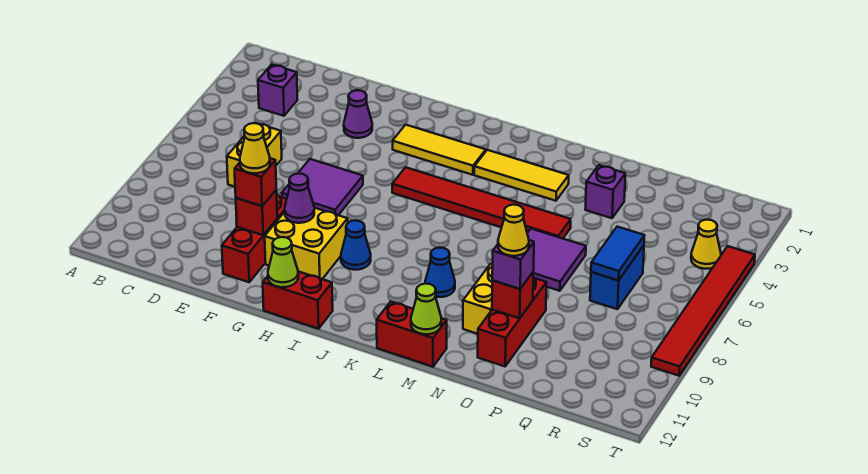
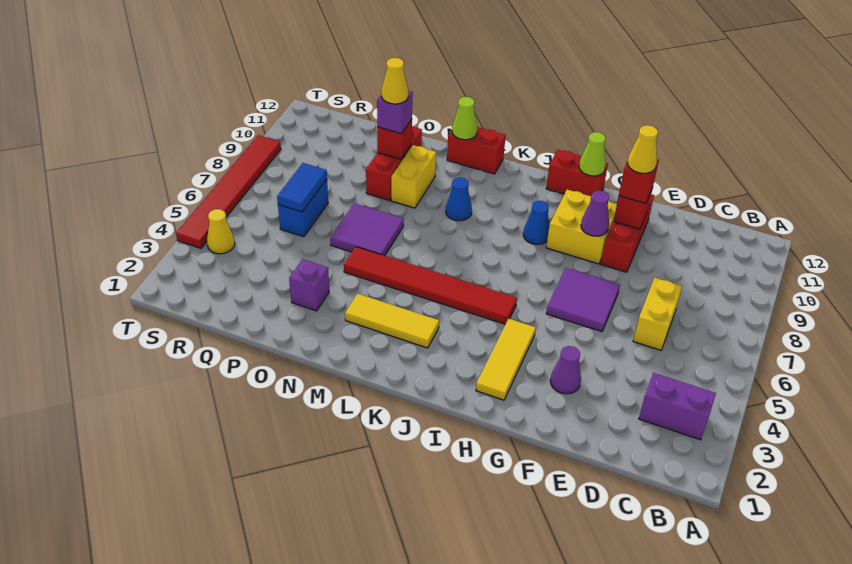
purple brick C3 level 1 -> purple brick B3:C3 level 1
yellow tile H3:J3 level 1 -> yellow tile H2:H4 level 1

